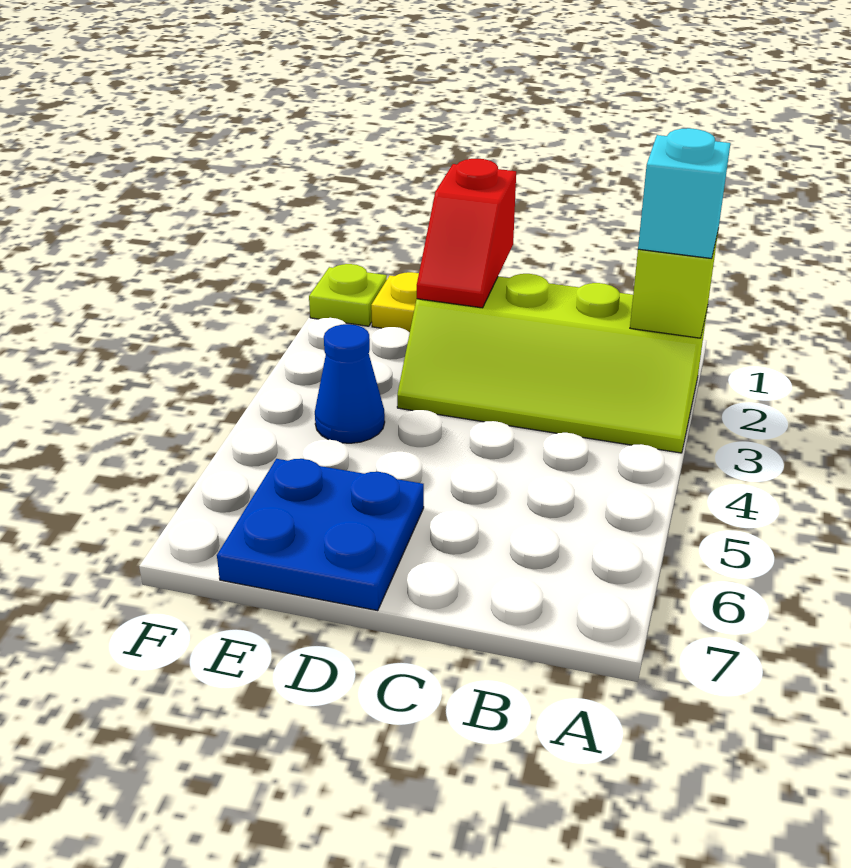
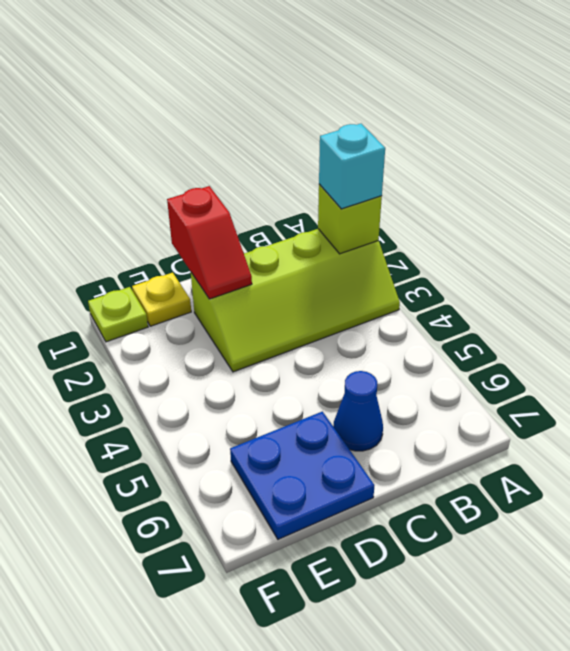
blue cone E4 level 1 -> blue cone C6 level 1

